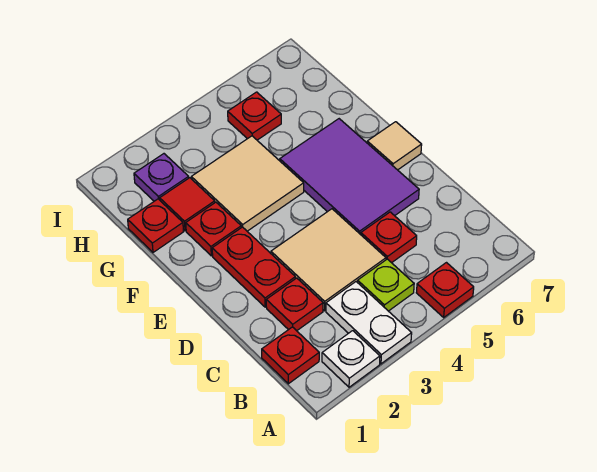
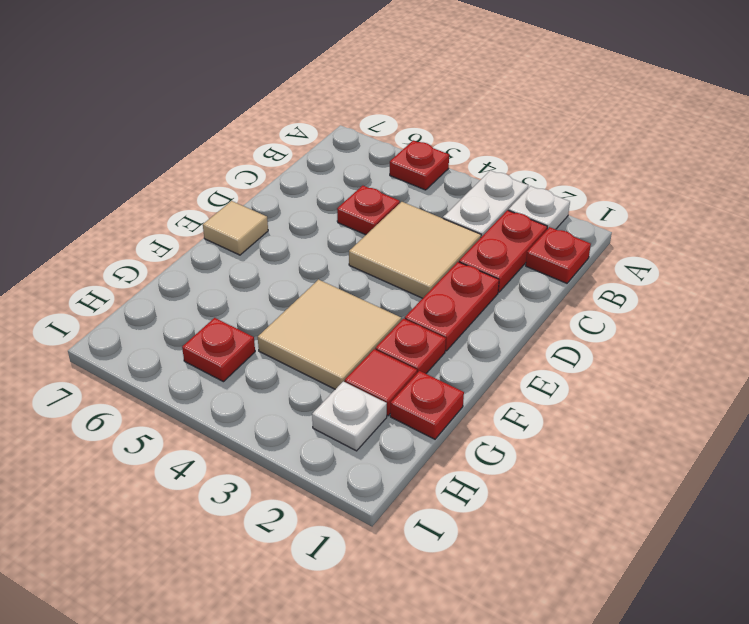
lime plate B4 level 1 -> none
red plate C2 level 1 -> red plate B2:C2 level 1
purple tile D5:F6 level 1 -> none
purple plate H2 level 1 -> white plate H2 level 1

